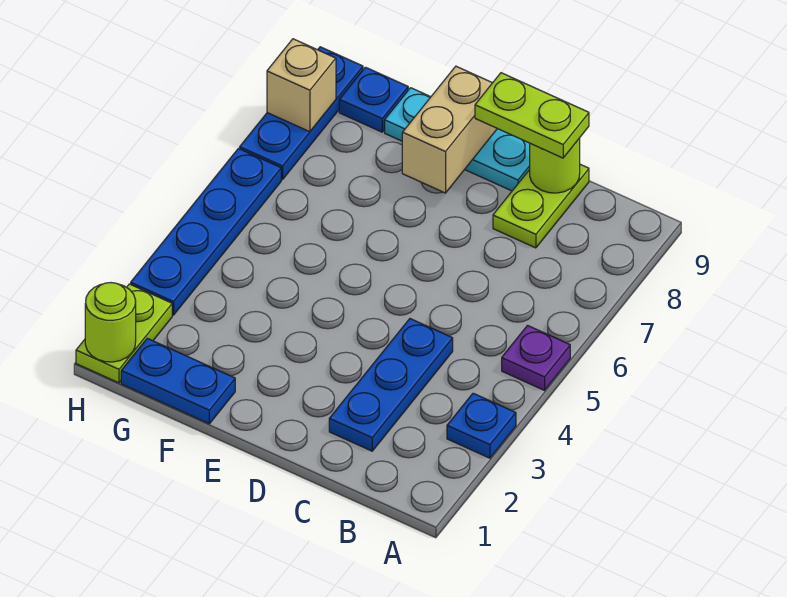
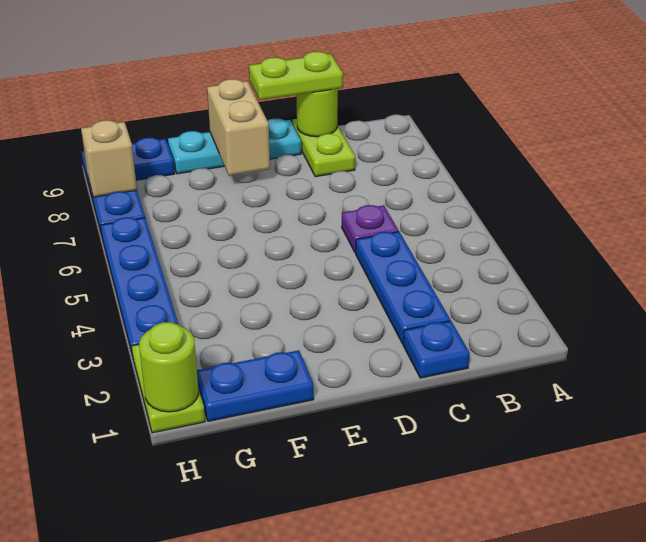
blue plate A3 level 1 -> blue plate C1 level 1
purple plate A5 level 1 -> purple plate C5 level 1

